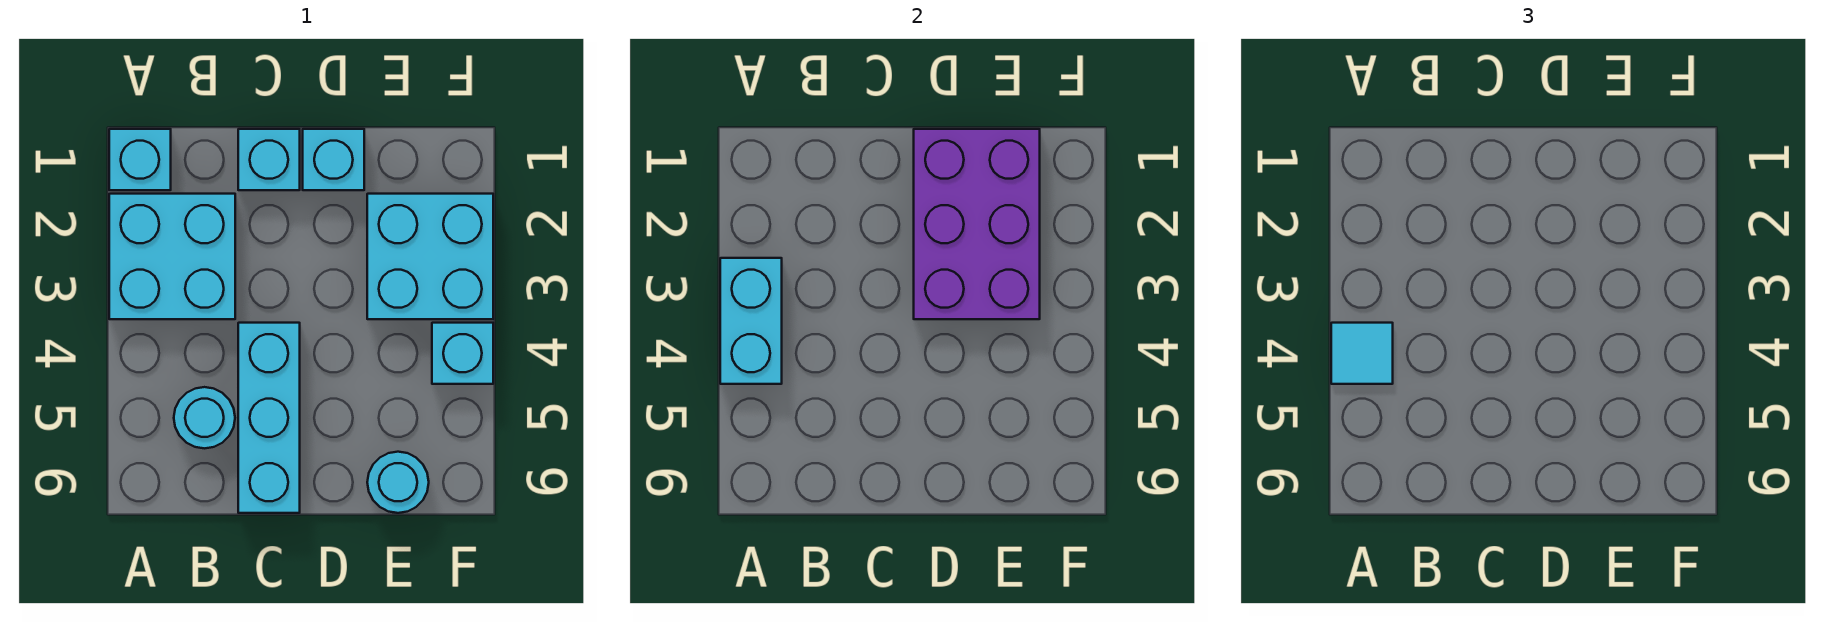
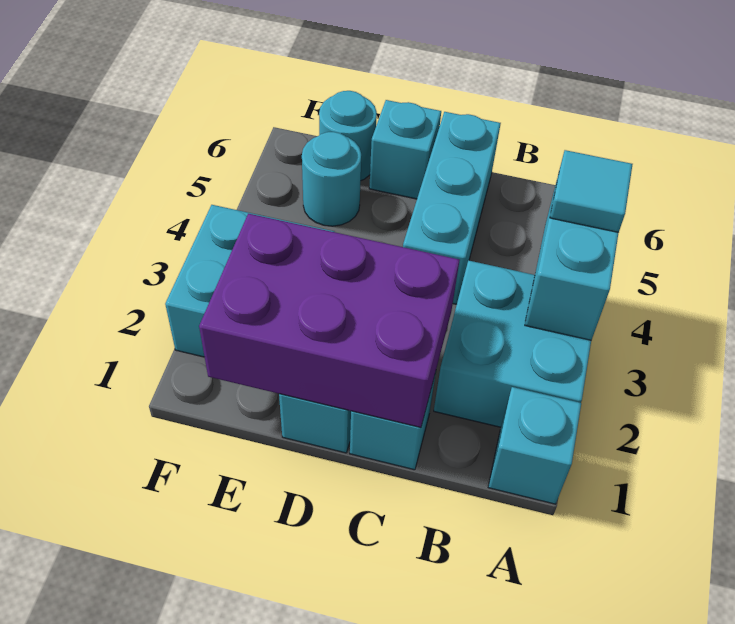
cyan round brick B5 level 1 -> cyan round brick E5 level 1
purple brick D1:E3 level 2 -> purple brick C1:E2 level 2
cyan brick F4 level 1 -> cyan brick D6 level 1

